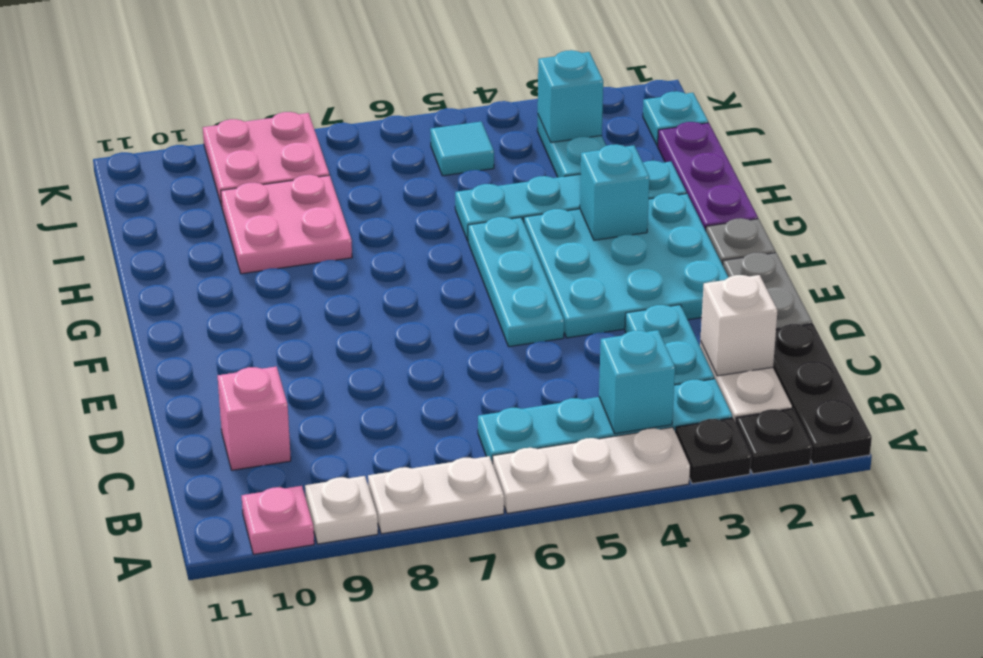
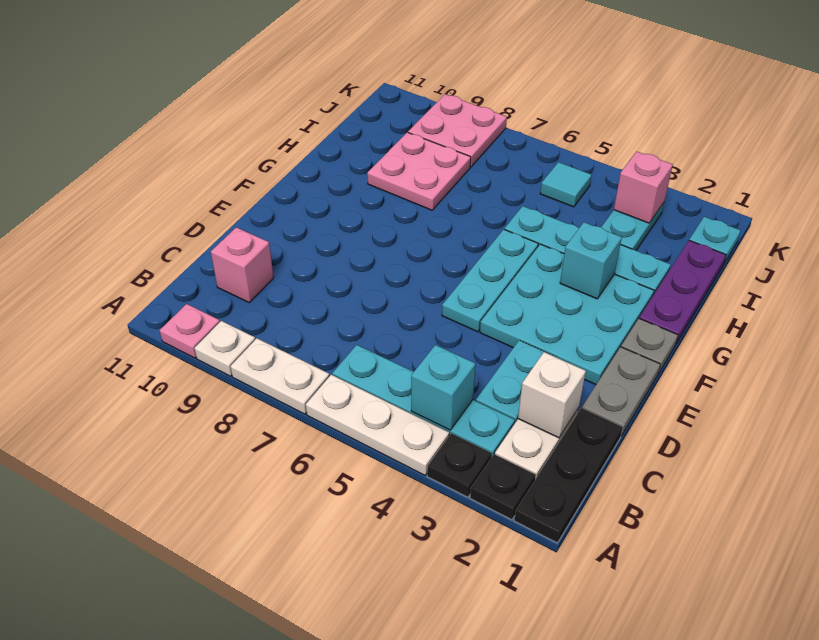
cyan brick J3 level 2 -> pink brick J3 level 2

